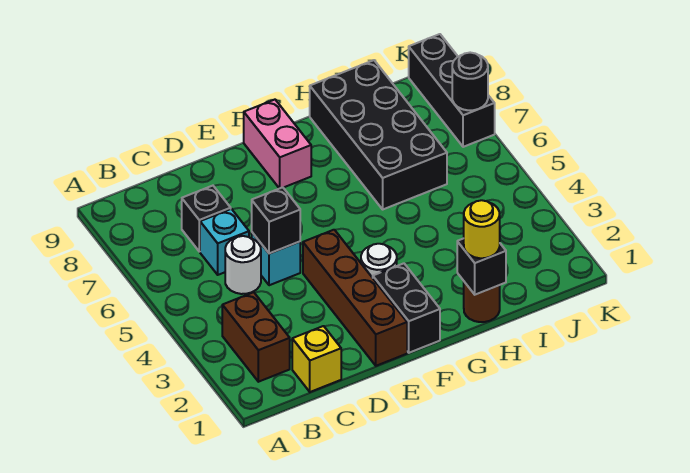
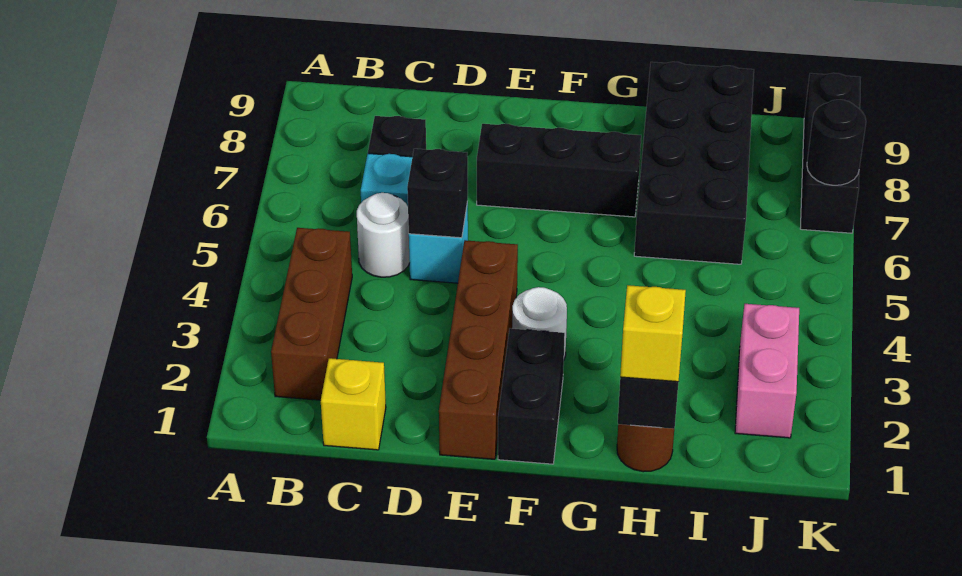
brown brick B2:B3 level 1 -> brown brick B2:B4 level 1
none -> black brick E7:G7 level 1
pink brick F8:F9 level 1 -> pink brick J2:J3 level 1
yellow round brick H1 level 3 -> yellow brick H1 level 3

